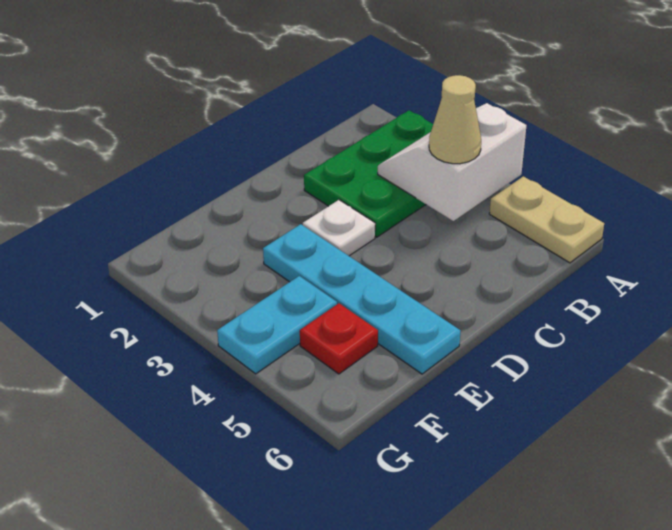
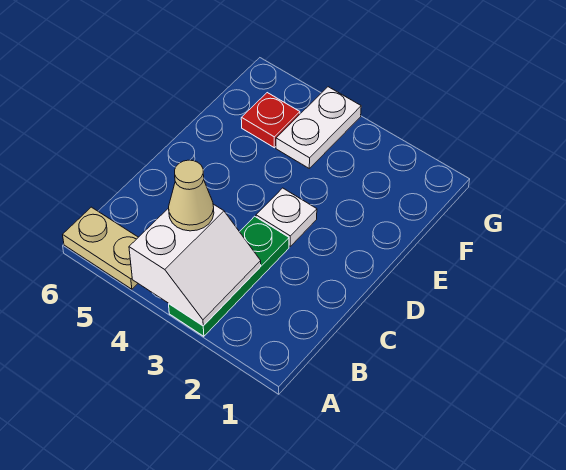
green plate A2:C3 level 1 -> green plate A3:C3 level 1
cyan plate E3:E6 level 1 -> none
cyan plate F4:G4 level 1 -> white plate F4:G4 level 1

